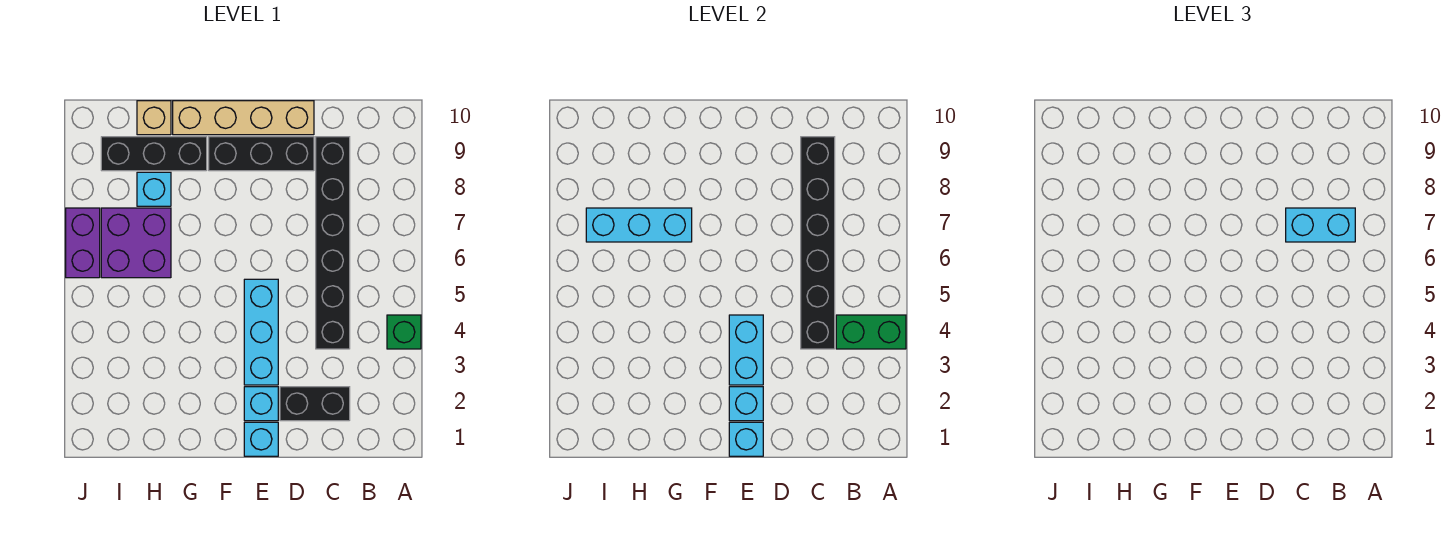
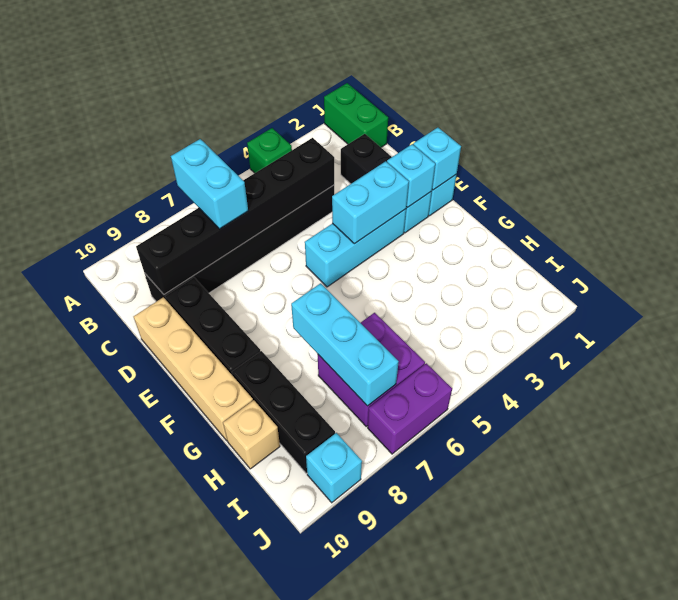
green brick A4:B4 level 2 -> green brick A1:B1 level 1
cyan brick H8 level 1 -> cyan brick J9 level 1

